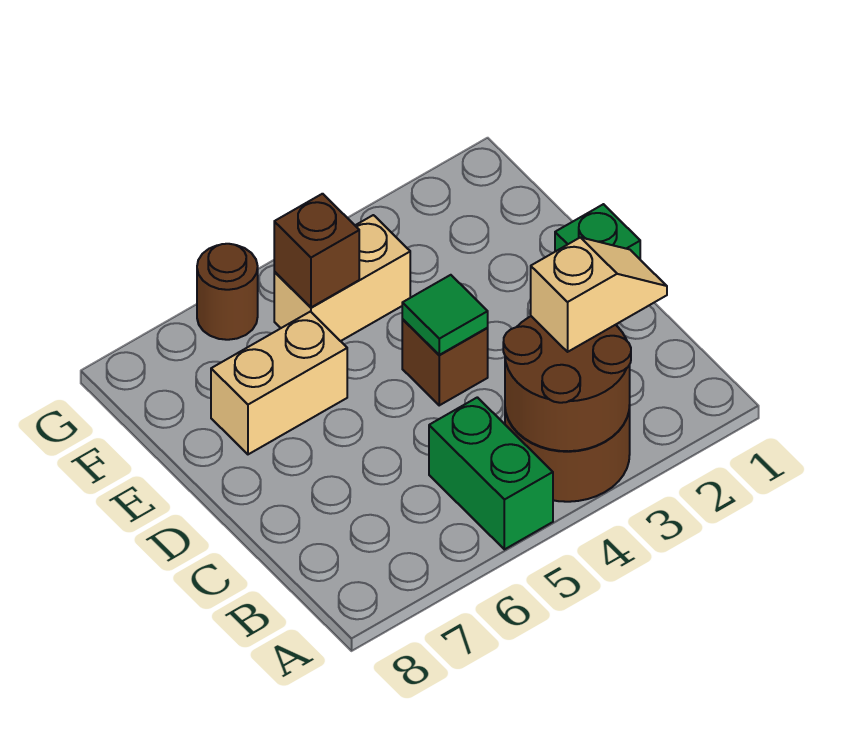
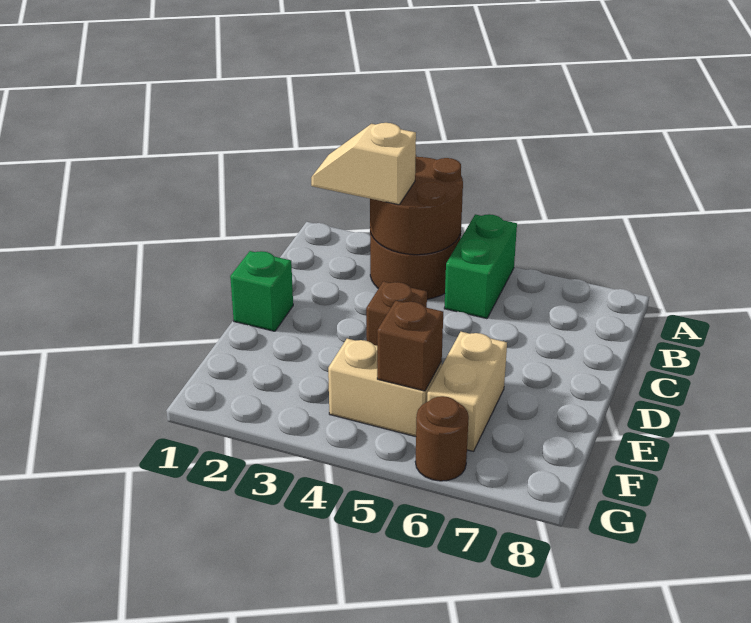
green tile D4 level 2 -> none
tan brick E6:E7 level 1 -> tan brick E6:F6 level 1

